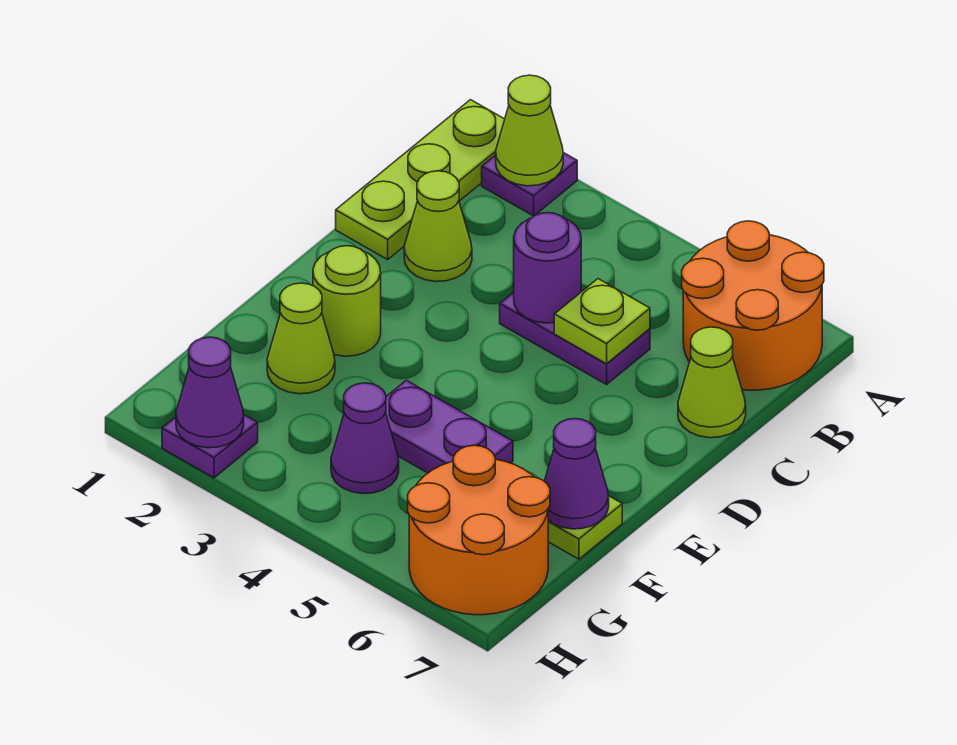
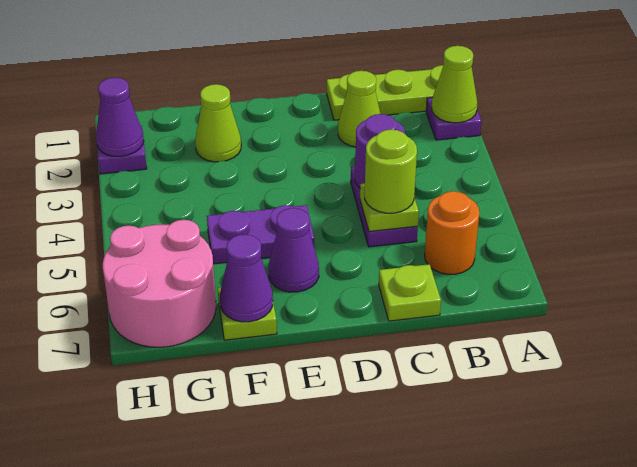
orange round brick A6:B7 level 1 -> orange round brick B6 level 1
lime cone C7 level 1 -> lime plate C7 level 1
lime round brick E2 level 1 -> lime round brick C5 level 3
purple plate F4:F5 level 1 -> purple plate E5:F5 level 1
purple cone G4 level 1 -> purple cone E6 level 1
orange round brick G6:H7 level 1 -> pink round brick G6:H7 level 1

